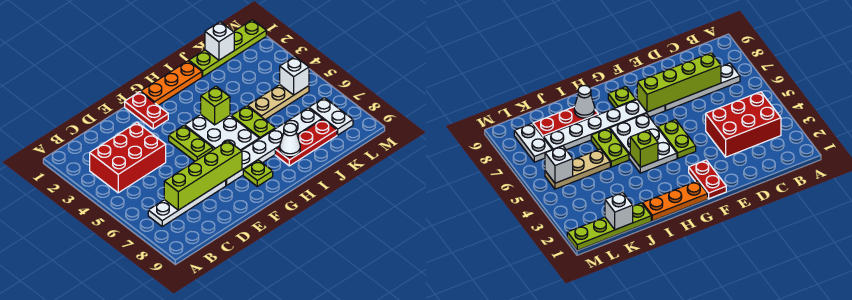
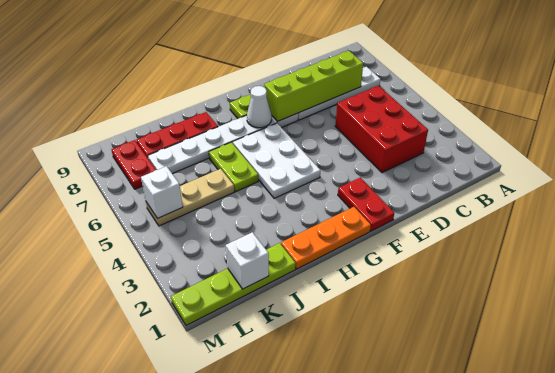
red brick B3:D4 level 1 -> red brick C3:D5 level 1
lime plate F4:F5 level 1 -> none
lime brick H4 level 2 -> none
white cone I8 level 2 -> white cone G7 level 2
white plate L7:L8 level 1 -> red plate L7:L8 level 1

